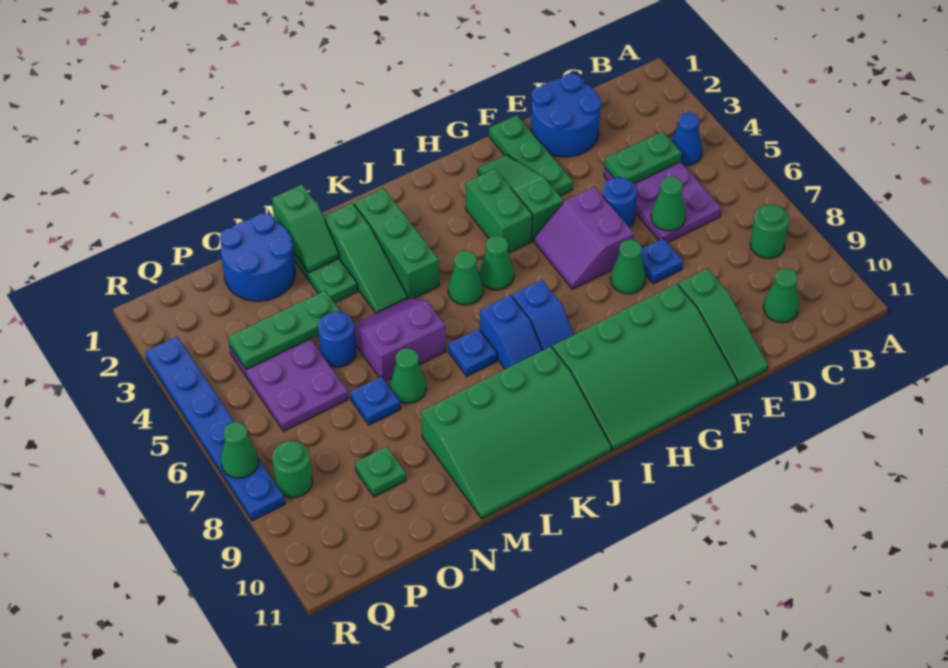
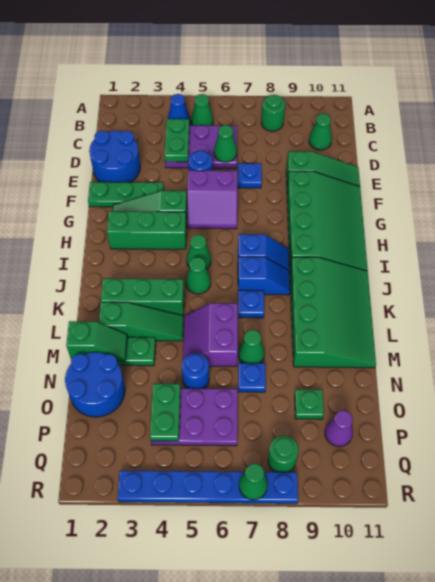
green cone F7 level 1 -> green cone B5 level 1
green brick H3:H4 level 1 -> green brick H2:H4 level 1
green plate N4:P4 level 2 -> green plate O4:P4 level 2
none -> purple cone P10 level 1

